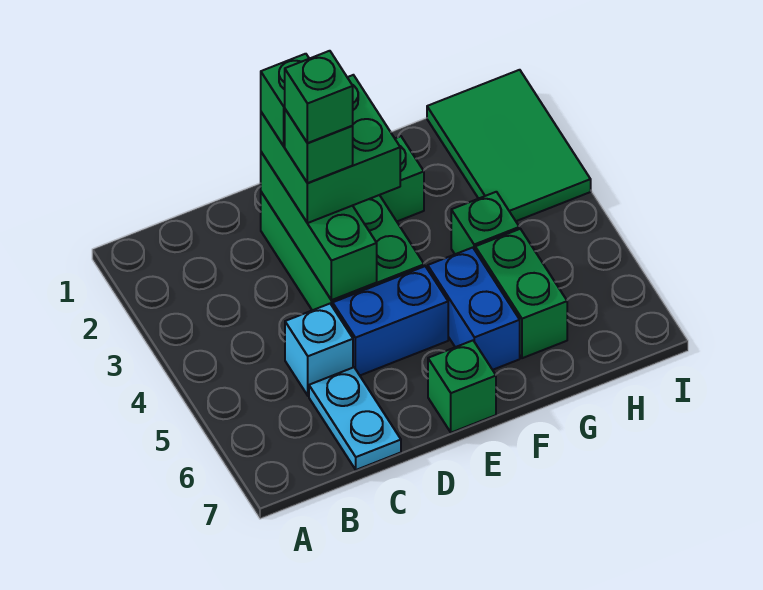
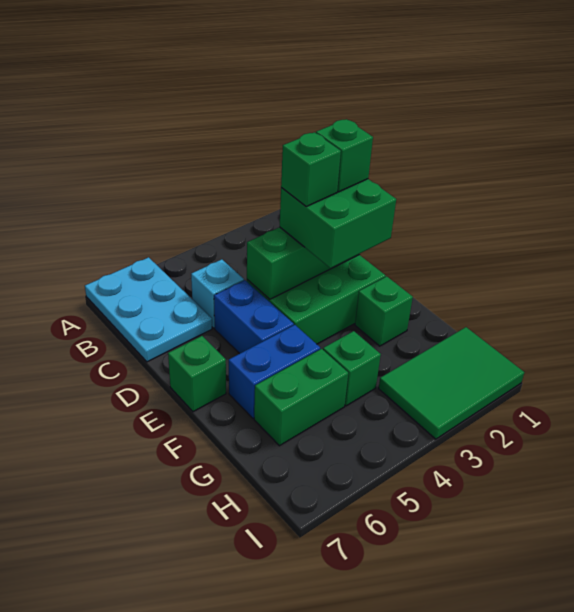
cyan plate C6:C7 level 1 -> cyan plate A6:C7 level 1
green brick D3 level 5 -> none

